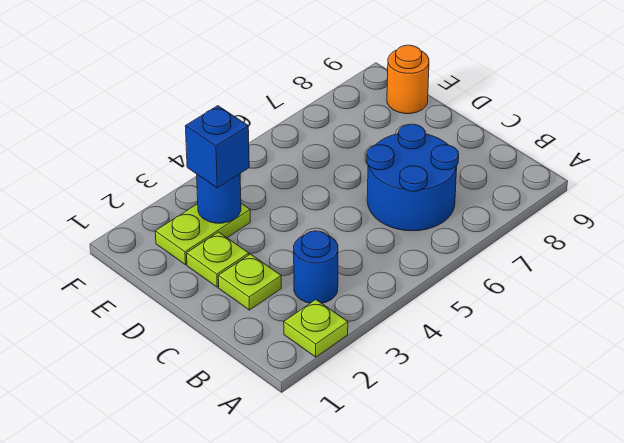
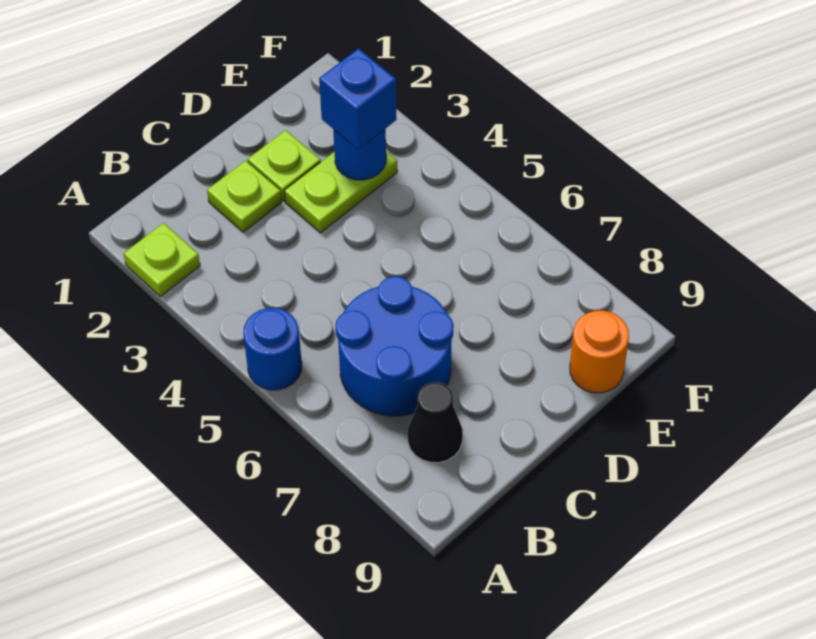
blue round brick B3 level 1 -> blue round brick A5 level 1
none -> black cone B8 level 1
lime plate E2:E3 level 1 -> lime plate D3:E3 level 1

